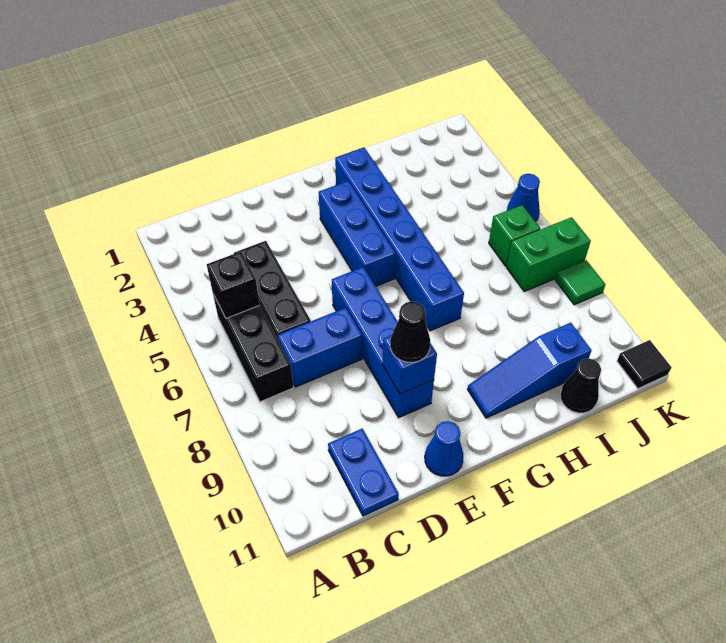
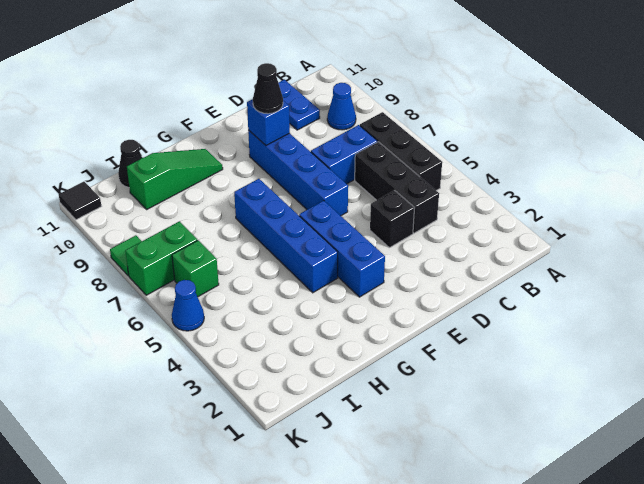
black brick B5 level 2 -> black brick D4 level 1
blue cone E11 level 1 -> blue cone B9 level 1
blue brick G2:G7 level 1 -> blue brick G4:G7 level 1
blue slope G10:I10 level 1 top I -> green slope G10:I10 level 1 top I

